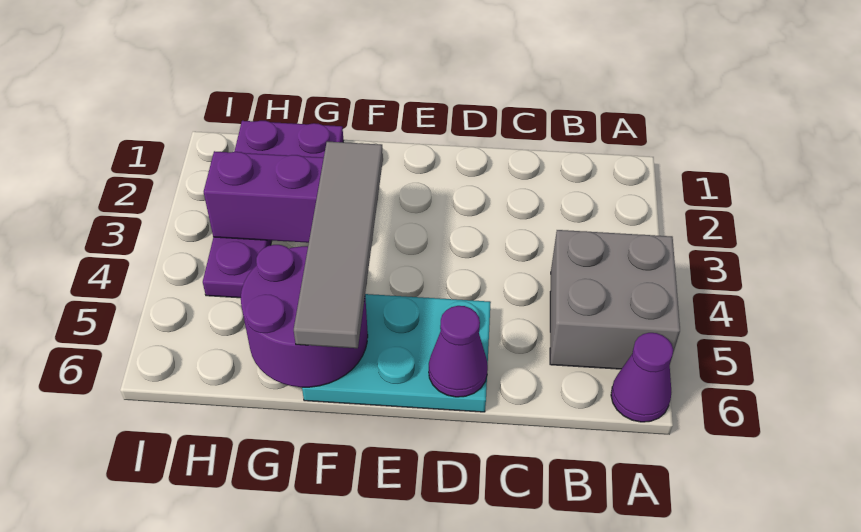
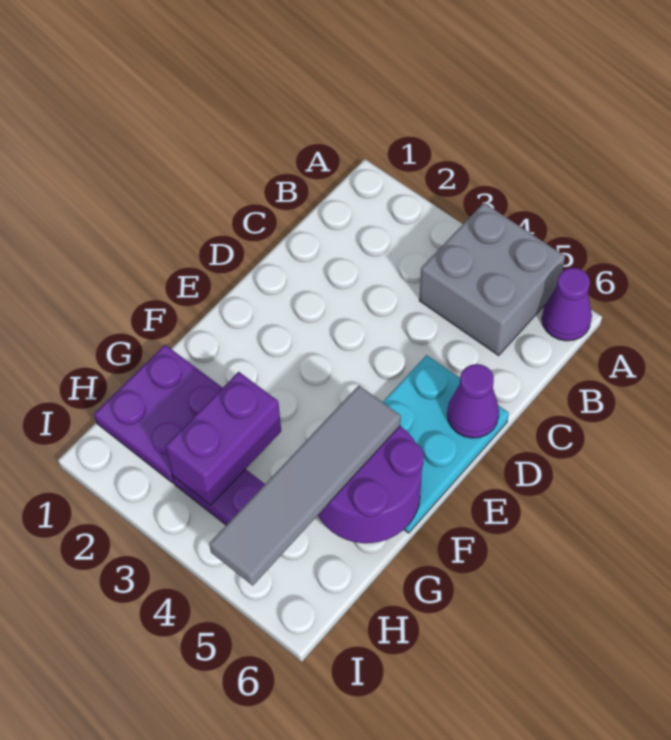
grey tile F3:F6 level 3 -> grey tile F5:I5 level 3

